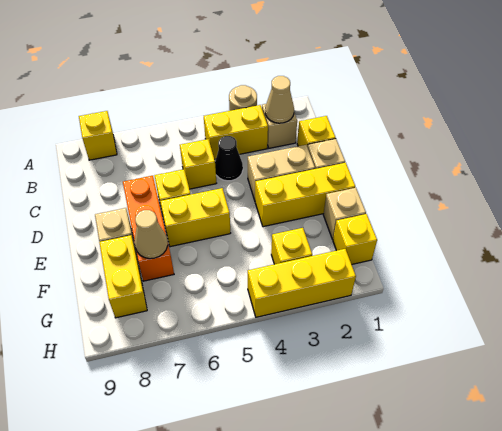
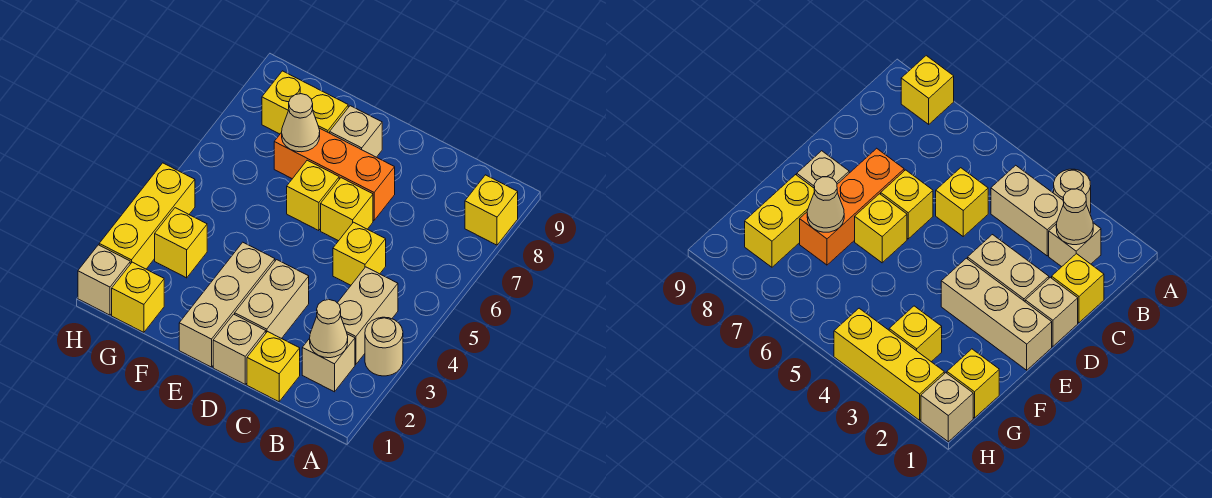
yellow brick B3:B4 level 1 -> tan brick B3:B4 level 1
black cone C4 level 1 -> none
yellow brick E1:E3 level 1 -> tan brick E1:E3 level 1
yellow brick E5:E6 level 1 -> yellow brick E6 level 1
tan brick F1 level 1 -> tan brick H1 level 1

